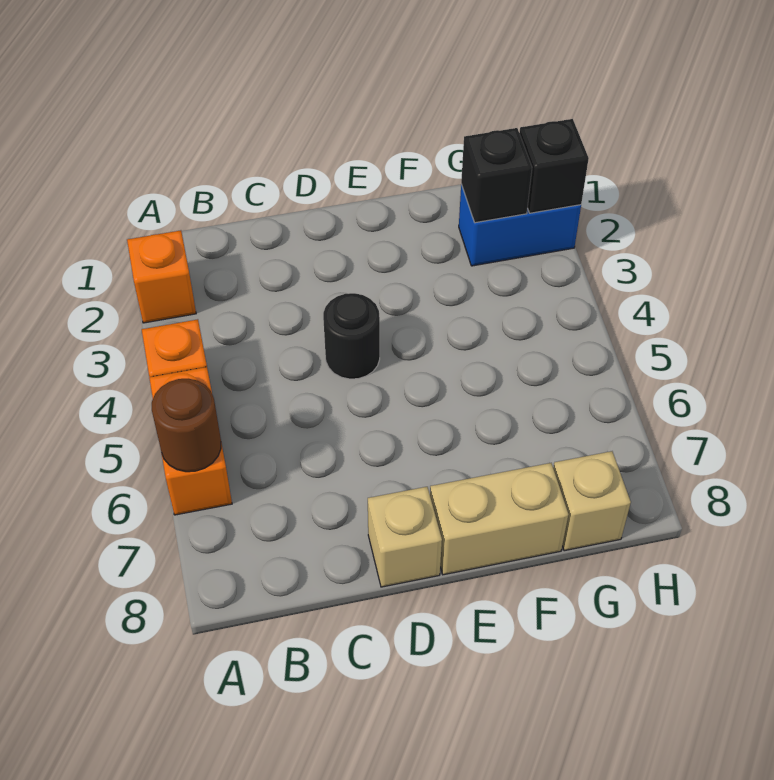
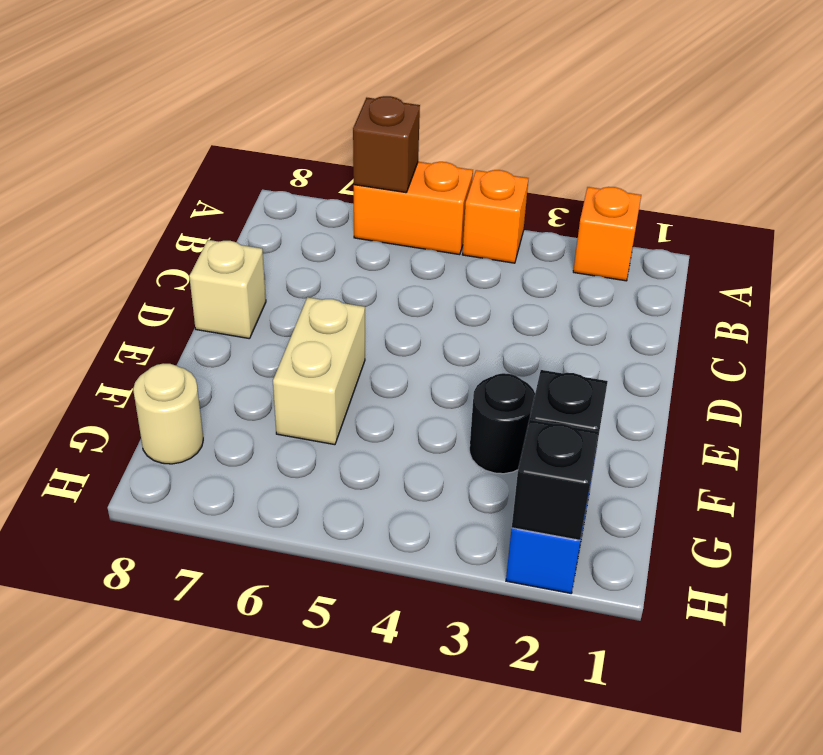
brown round brick A6 level 2 -> brown brick A6 level 2
black round brick D4 level 1 -> black round brick F3 level 1
tan brick E8:F8 level 1 -> tan brick E6:F6 level 1
tan brick G8 level 1 -> tan round brick G8 level 1

